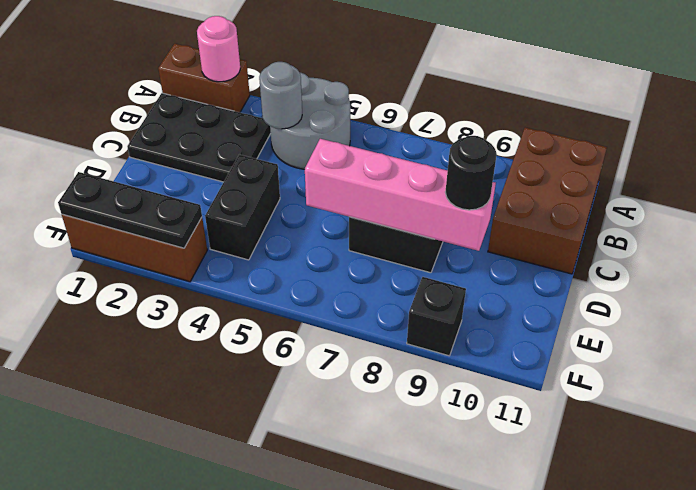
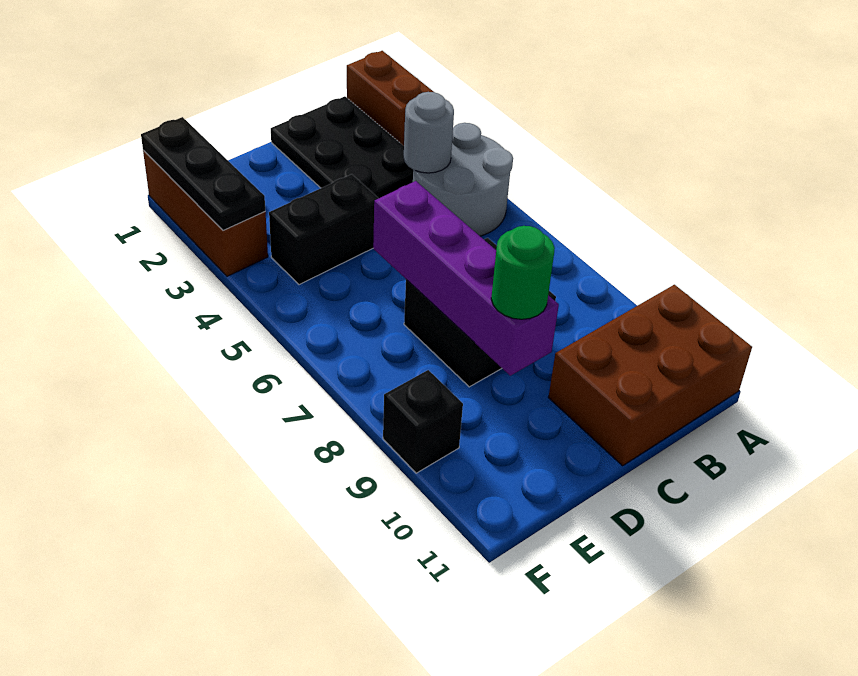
pink round brick A2 level 2 -> none
pink brick D6:D9 level 2 -> purple brick D6:D9 level 2
black round brick D9 level 3 -> green round brick D9 level 3

